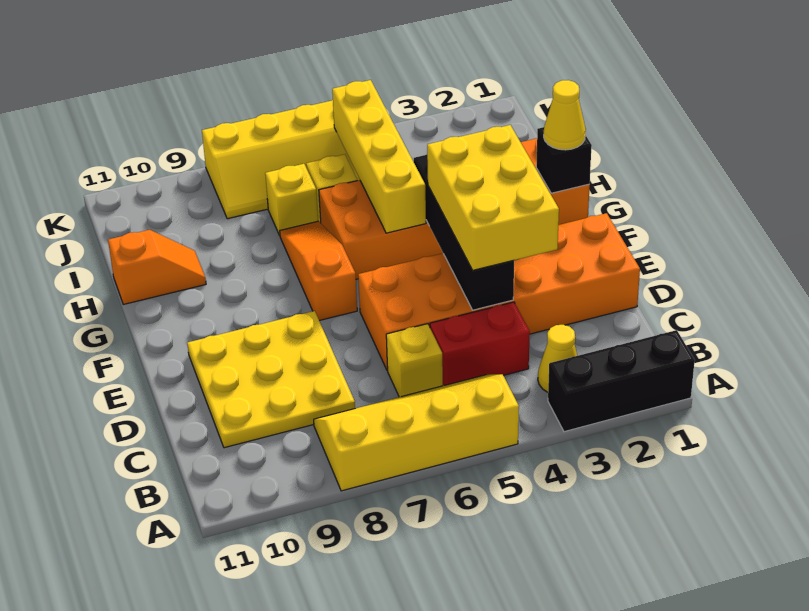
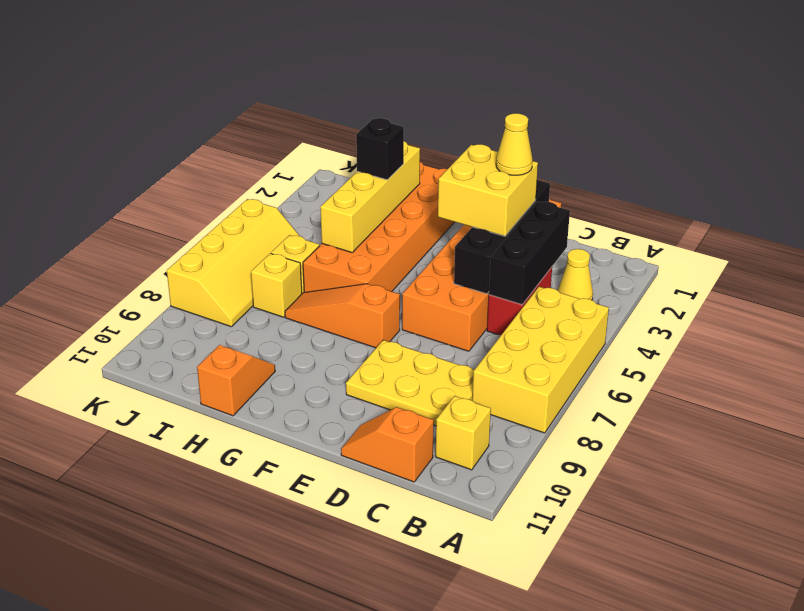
black brick A1:A3 level 1 -> black brick C3:C5 level 2
yellow slope A5:B8 level 1 top A -> yellow brick A5:B8 level 1
yellow brick C6 level 1 -> yellow brick B10 level 1
yellow plate C8:E10 level 1 -> yellow plate C8:E9 level 1
none -> orange slope C11:D11 level 1 top C
yellow brick D3:F4 level 3 -> yellow brick D3:E4 level 3
black brick D4:G4 level 2 -> black brick D2:D5 level 2
black brick G1 level 2 -> black brick H3 level 3
yellow cone G1 level 3 -> yellow cone D3 level 4
yellow brick G5:J5 level 2 -> yellow brick H2:H5 level 2

